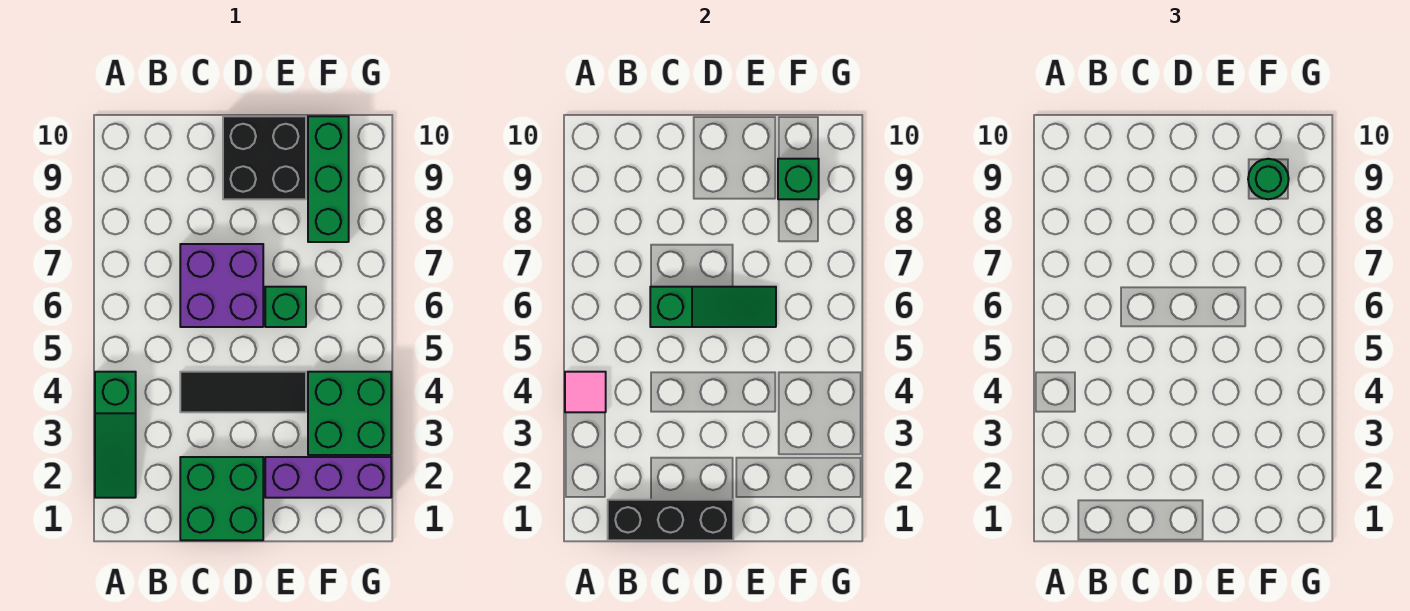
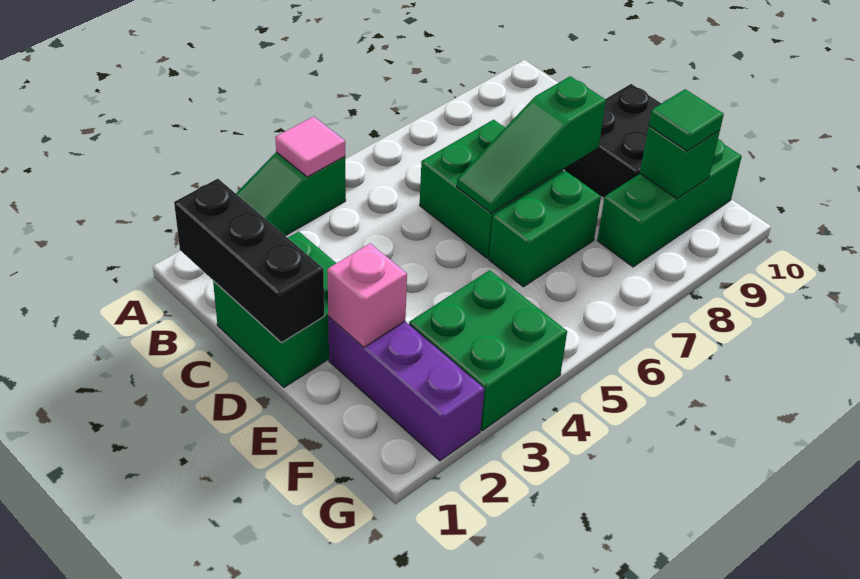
black tile C4:E4 level 1 -> none
purple brick C6:D7 level 1 -> green brick C6:D7 level 1
green slope C6:E6 level 2 top C -> green slope D6:D8 level 2 top 8
none -> pink brick E2 level 2
green brick E6 level 1 -> green brick E6:E7 level 1
green round brick F9 level 3 -> green tile F9 level 3

